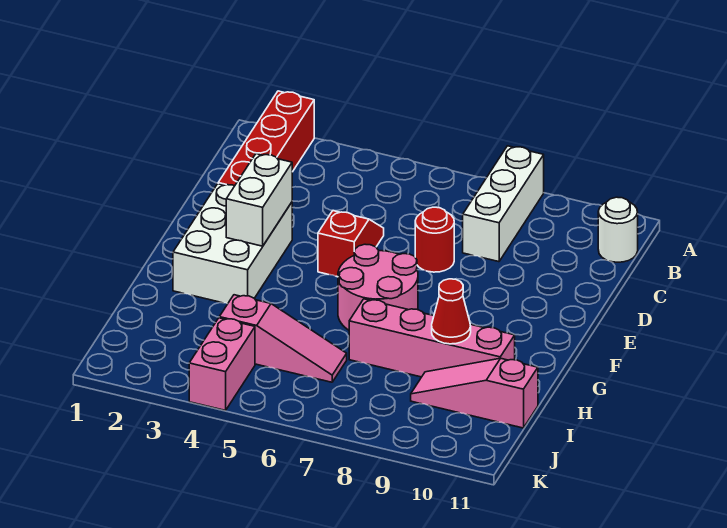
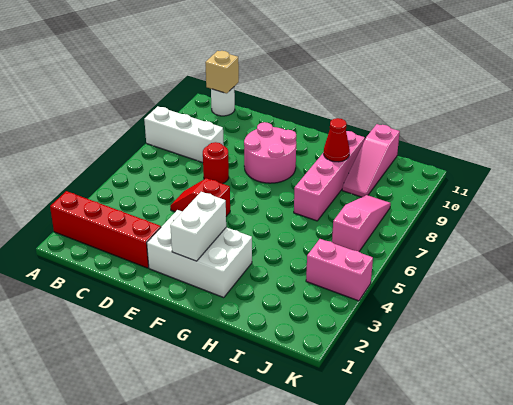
none -> tan brick B11 level 2
white brick E3:F3 level 2 -> white brick F2:F3 level 2
pink round brick F6:G7 level 1 -> pink round brick E8:F9 level 1
pink slope I4:I6 level 1 top 4 -> pink slope J6:J8 level 1 top 6

